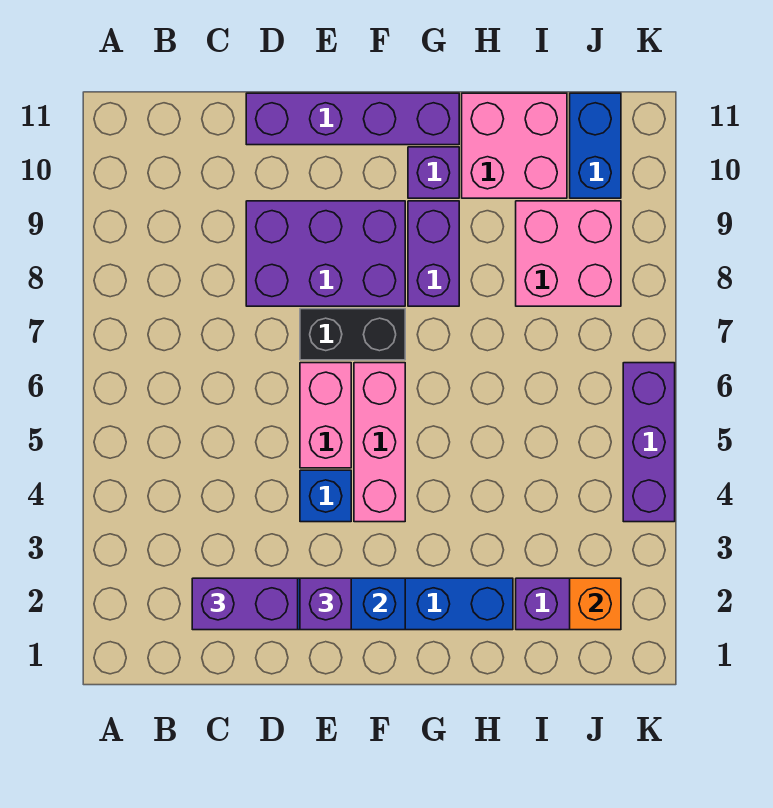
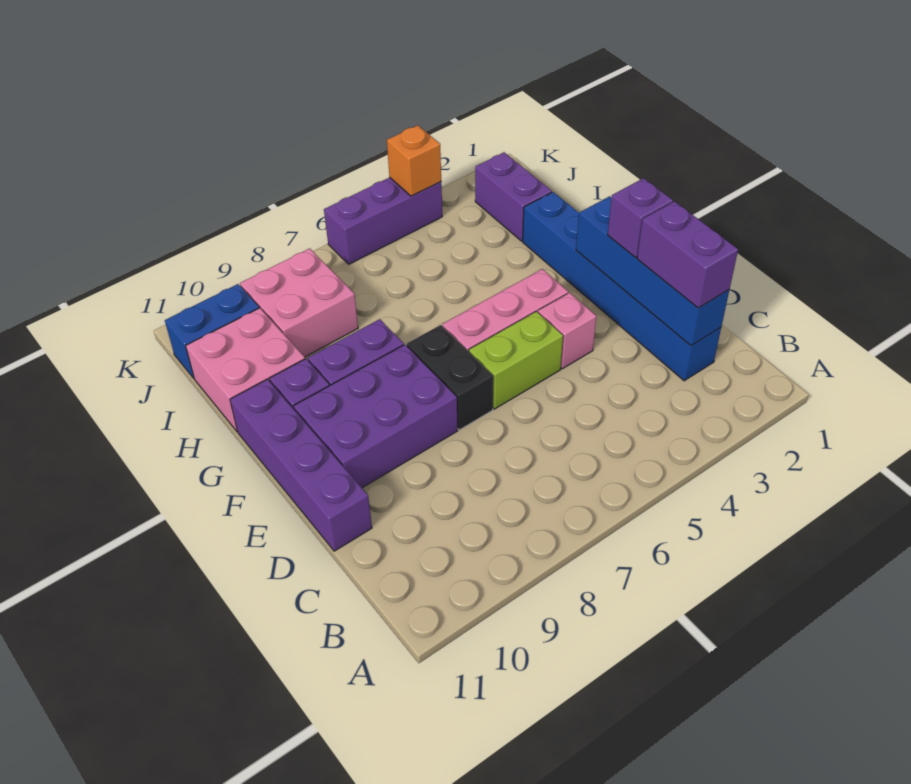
purple brick D8:F9 level 1 -> purple brick E8:F10 level 1
blue brick E4 level 1 -> pink brick E4 level 1
pink brick E5:E6 level 1 -> lime brick E5:E6 level 1
orange brick J2 level 2 -> orange brick K4 level 2

